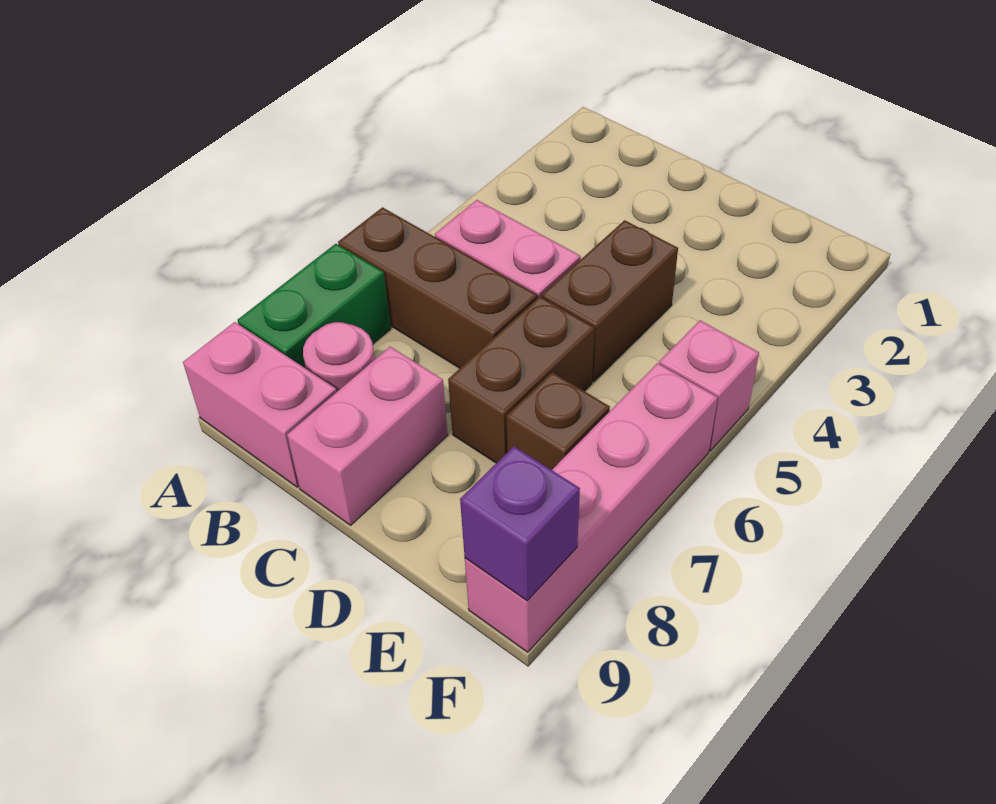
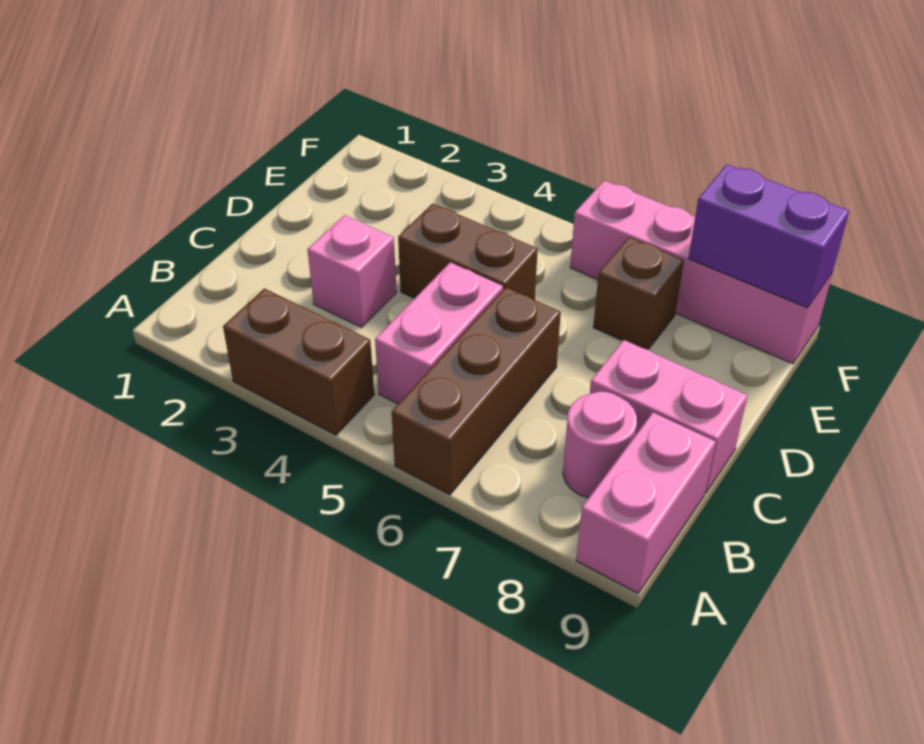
green brick A7:A8 level 1 -> none
brown brick D6:D7 level 1 -> brown brick A3:A4 level 1
pink brick F5 level 1 -> pink brick C3 level 1
purple brick F9 level 2 -> purple brick F8:F9 level 2

